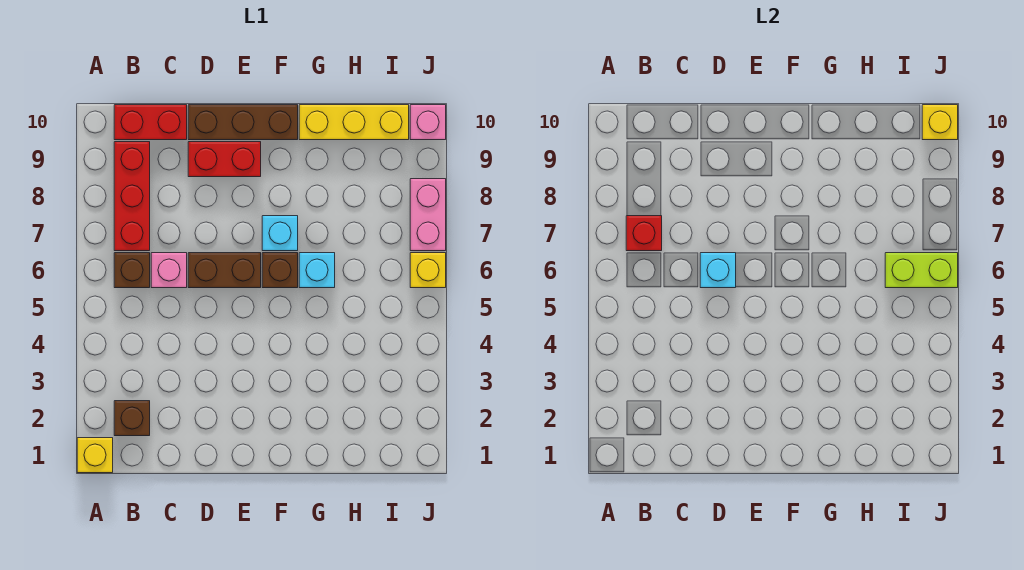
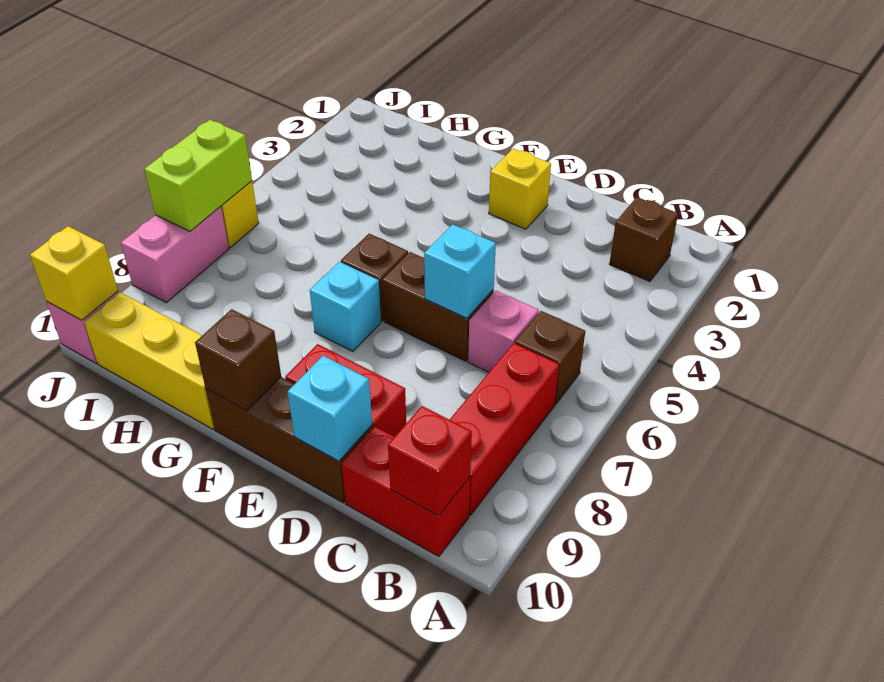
yellow brick A1 level 1 -> yellow brick E2 level 1
red brick B7 level 2 -> red brick B10 level 2
none -> brown brick F10 level 2
cyan brick G6 level 1 -> cyan brick D10 level 2
lime brick I6:J6 level 2 -> lime brick J6:J7 level 2

